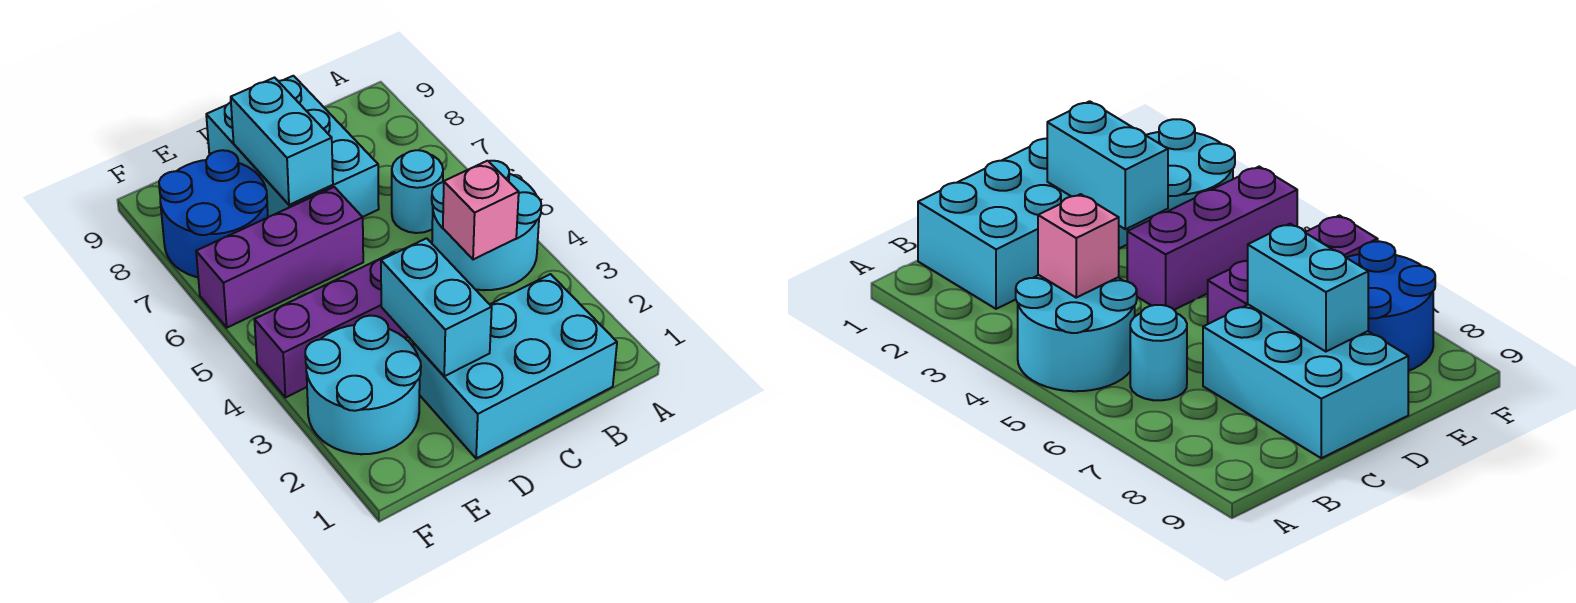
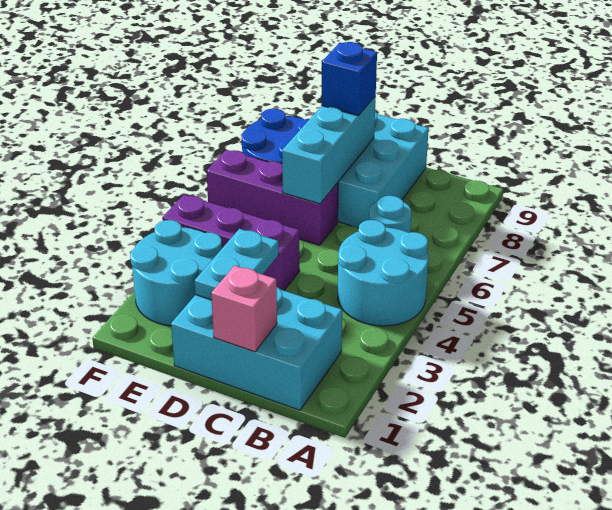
pink brick B4 level 2 -> pink brick C1 level 2
cyan brick D2:D3 level 2 -> cyan plate D2:D3 level 2
cyan brick D7:D8 level 2 -> cyan brick D6:D8 level 2
none -> blue brick D8 level 3

